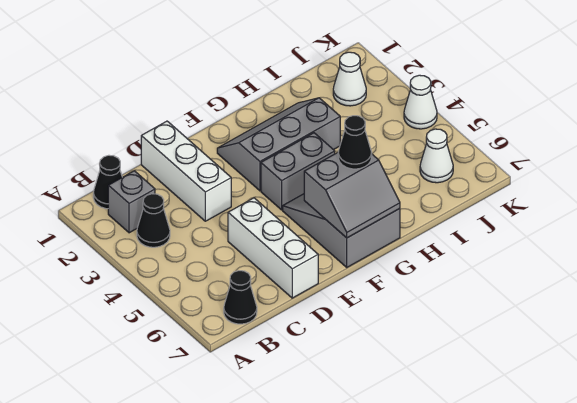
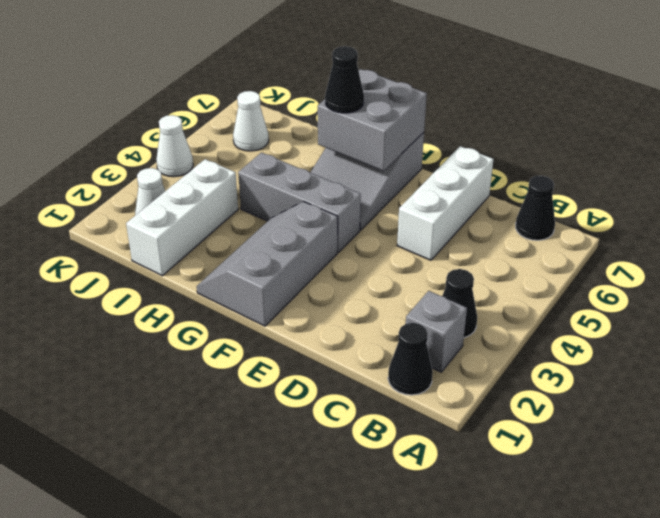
white brick D1:D3 level 1 -> white brick I1:I3 level 1
grey slope F2:H3 level 1 top 3 -> grey slope F1:G3 level 1 top F
grey brick F4:G4 level 1 -> grey brick F4:H4 level 1
grey slope F6:G7 level 2 top 6 -> grey brick F6:G7 level 2

